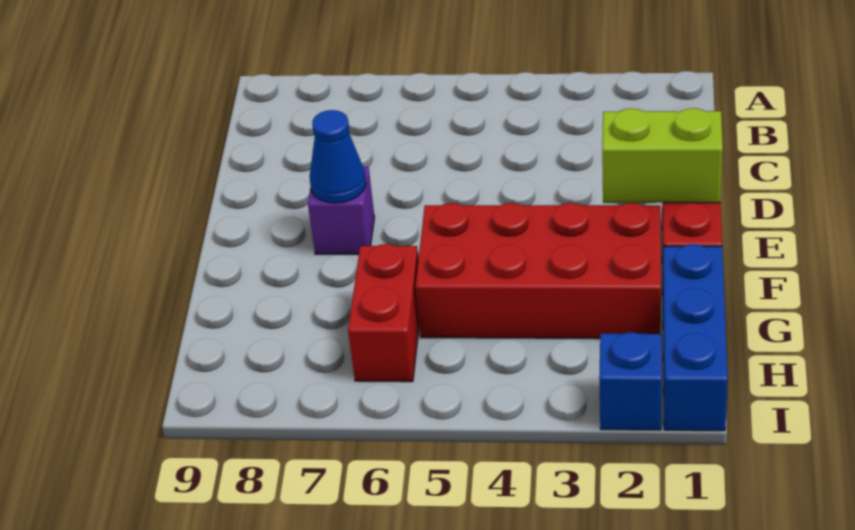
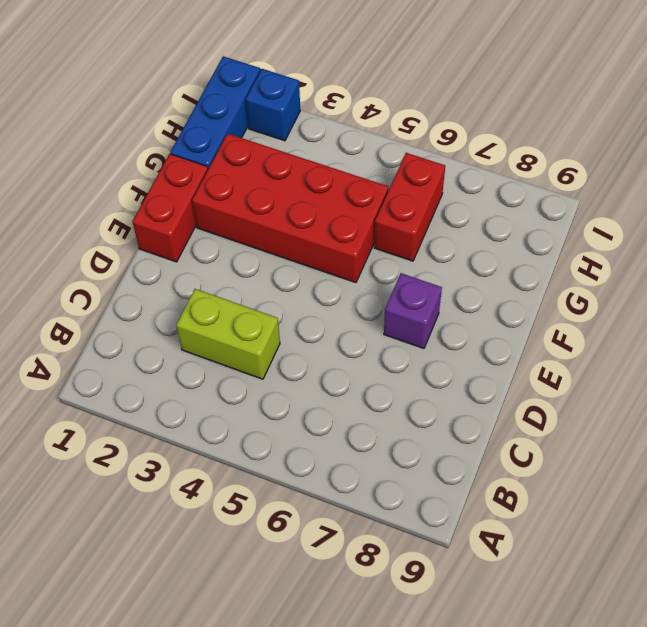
lime brick E1:E2 level 2 -> lime brick C3:C4 level 1
blue cone E7 level 2 -> none

